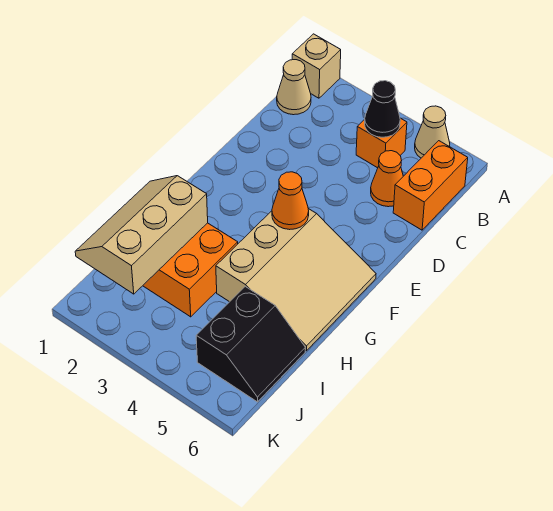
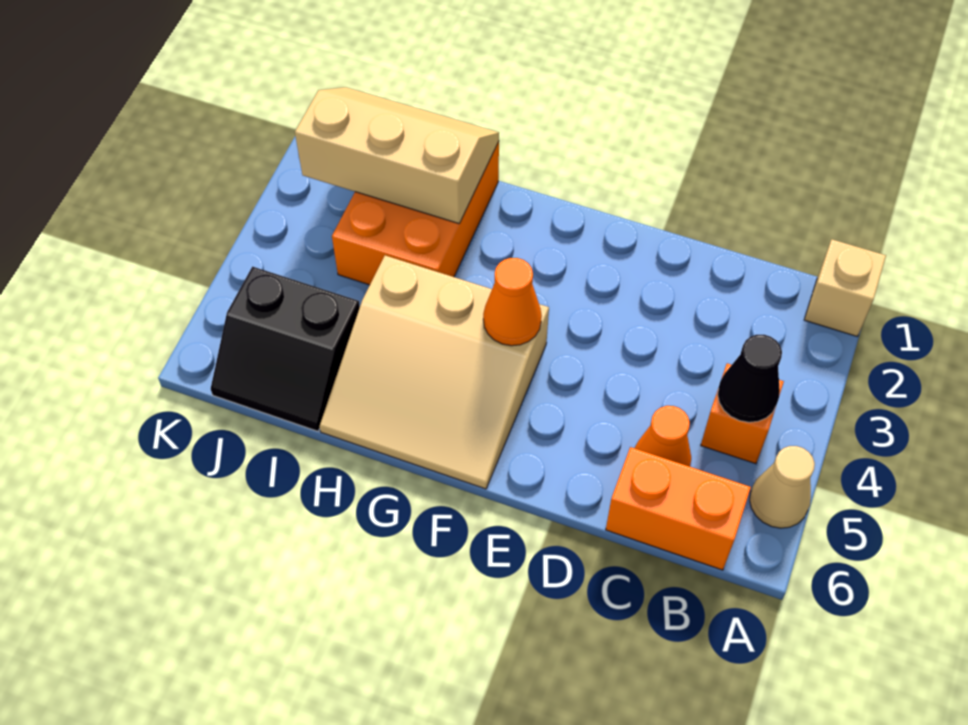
tan cone B1 level 1 -> none

